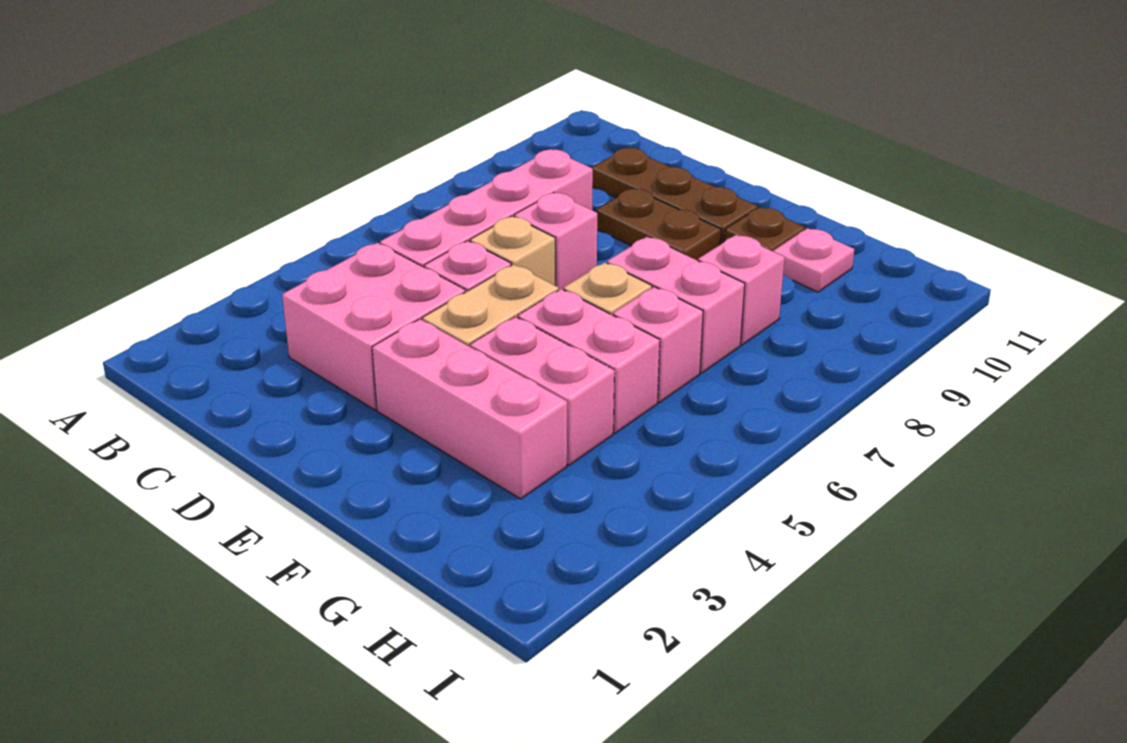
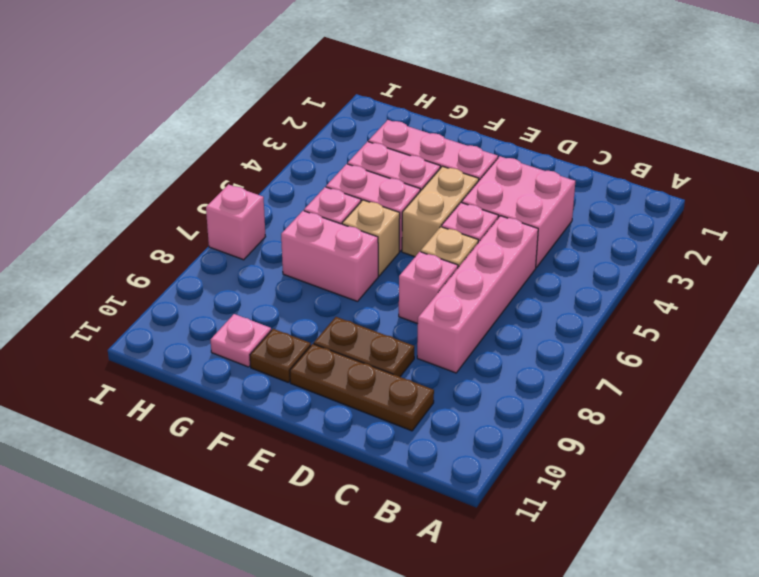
pink brick G8 level 1 -> pink brick I7 level 1

